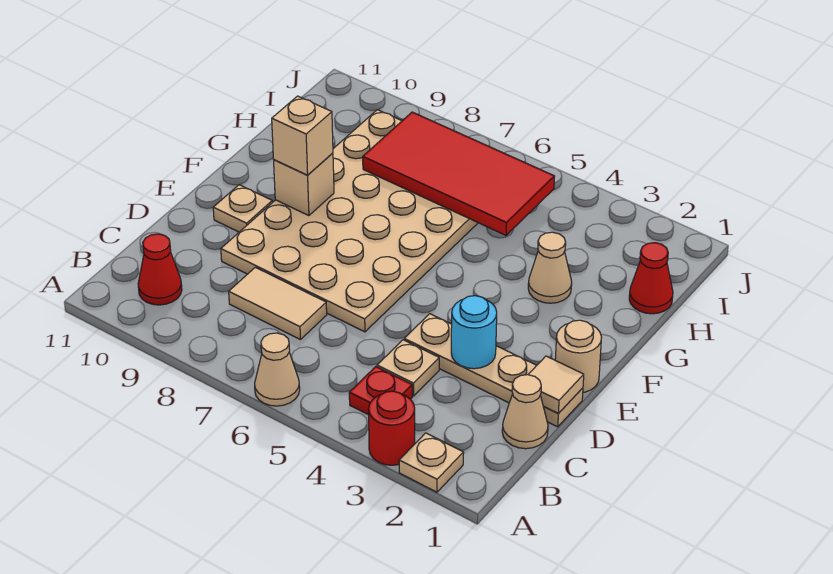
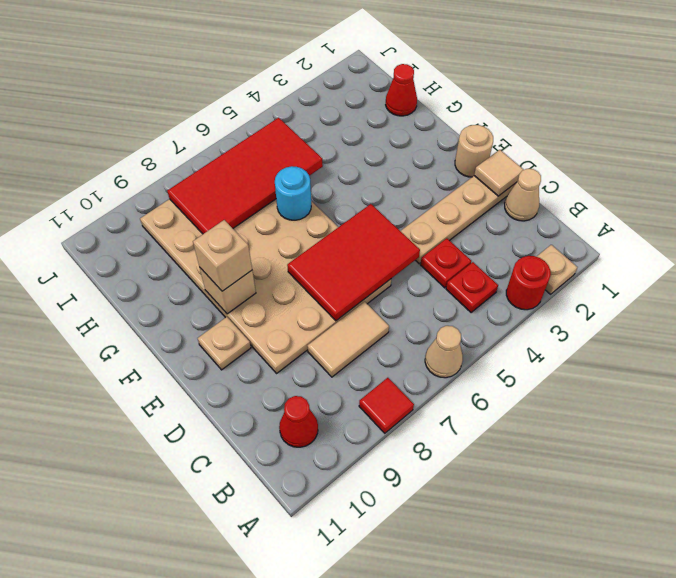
none -> red tile A8 level 1
tan plate C4 level 1 -> red plate C4 level 1
cyan round brick D3 level 2 -> cyan round brick G6 level 2
none -> red tile D5:E7 level 2
tan cone G3 level 1 -> none

